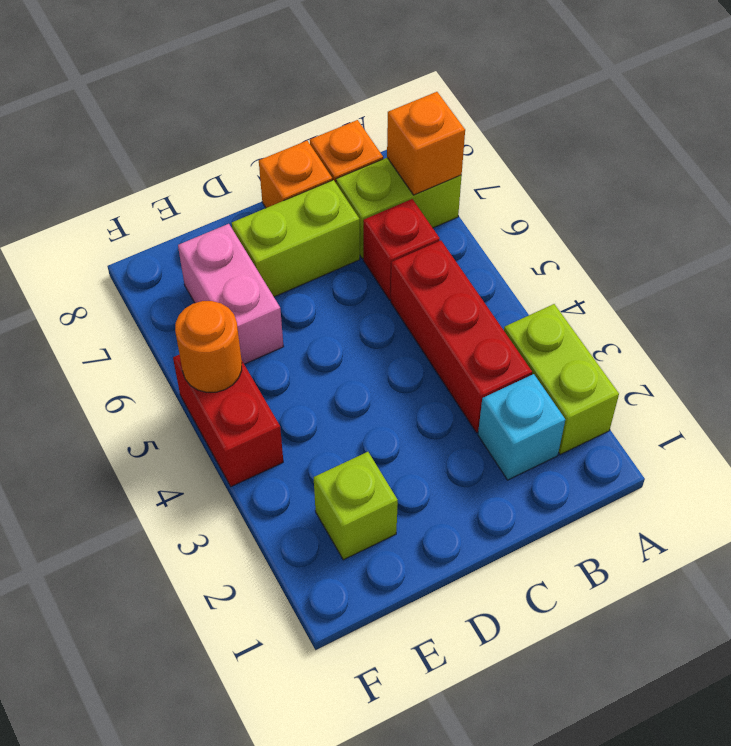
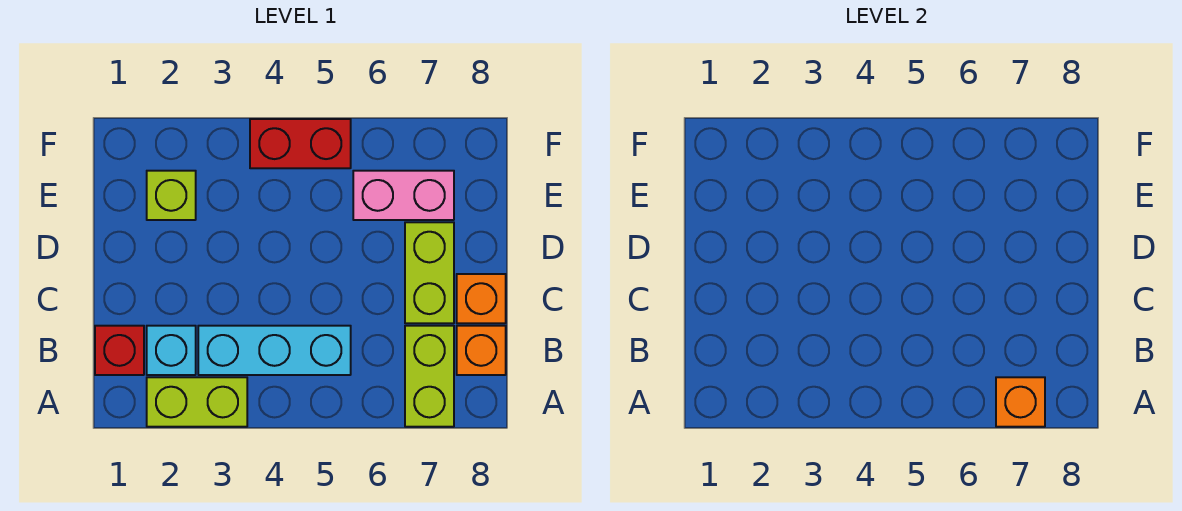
red brick B3:B5 level 1 -> cyan brick B3:B5 level 1
red brick B6 level 1 -> red brick B1 level 1
orange round brick F5 level 2 -> none

